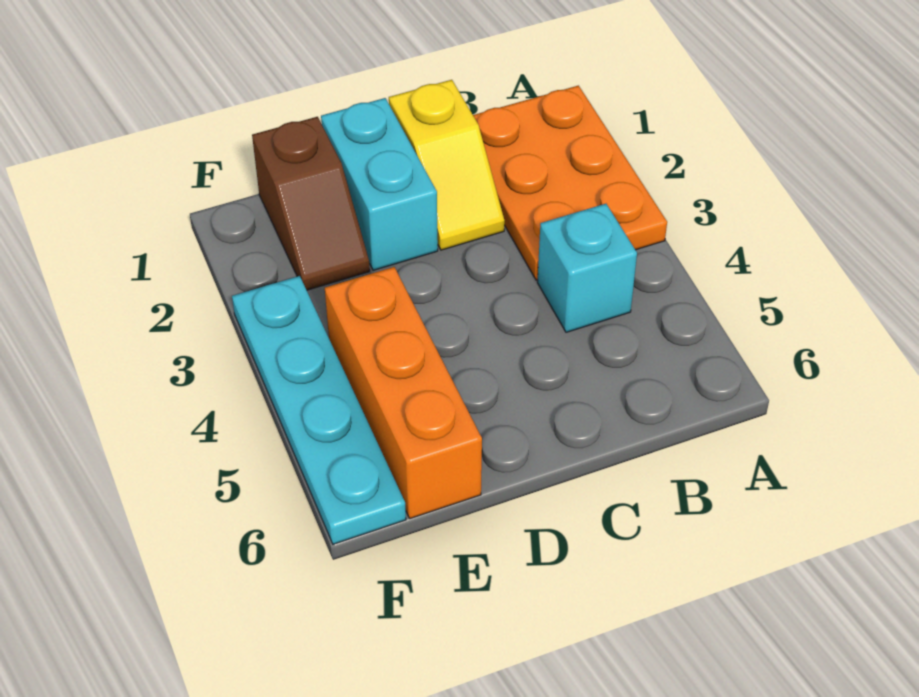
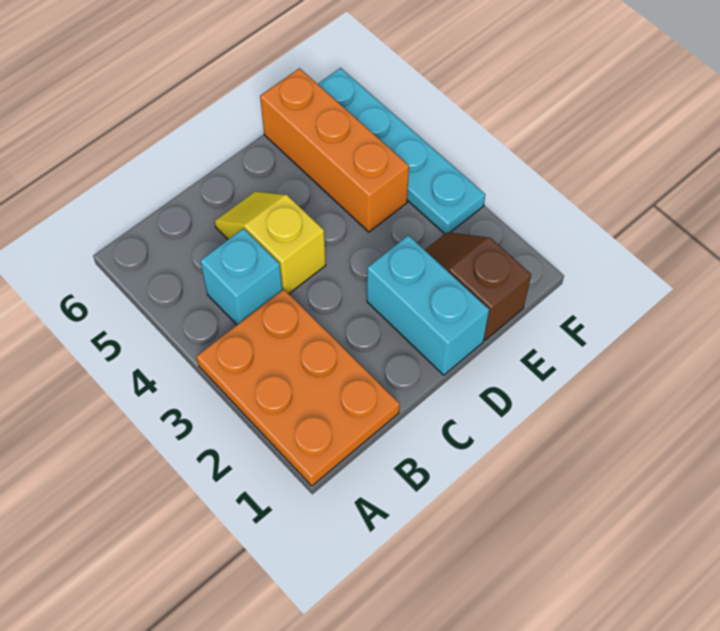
yellow slope C1:C2 level 1 top 1 -> yellow slope C4:C5 level 1 top 4

